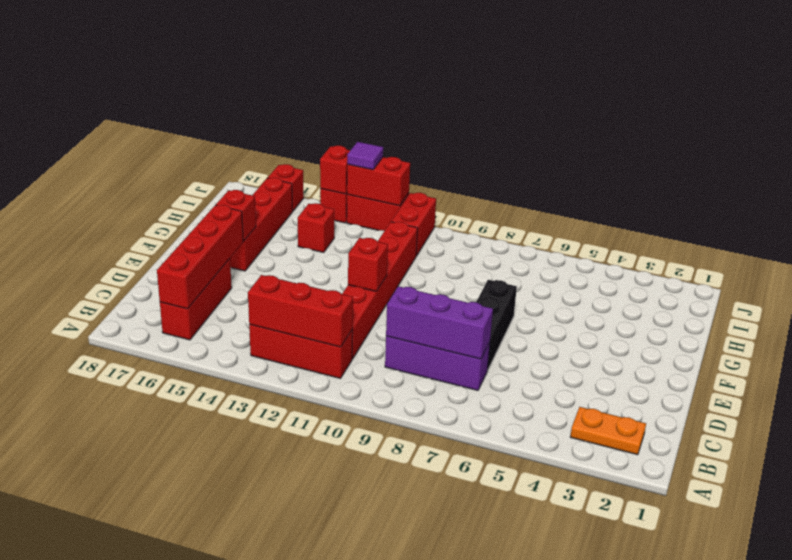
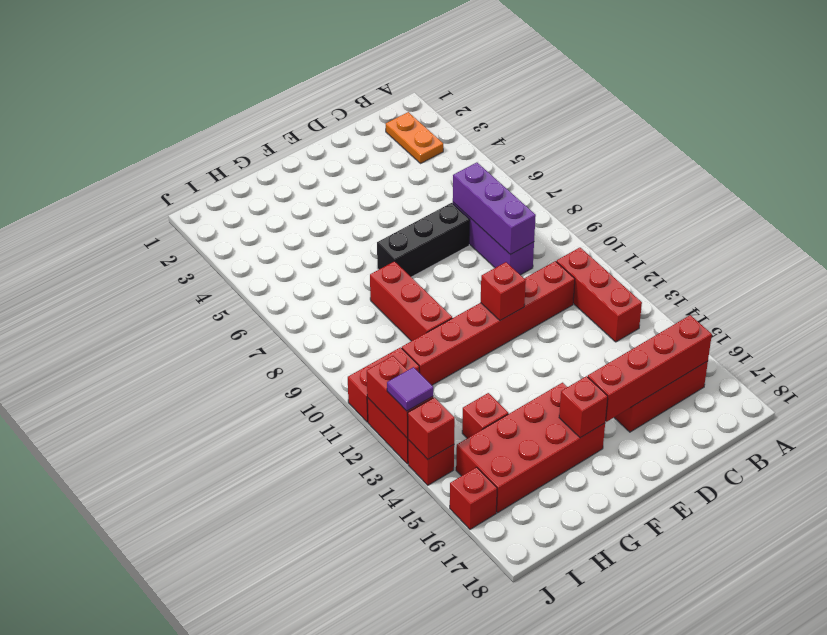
red brick B11:B13 level 2 -> red brick G8:G10 level 1
red brick F16:I16 level 1 -> red brick F15:I16 level 1

